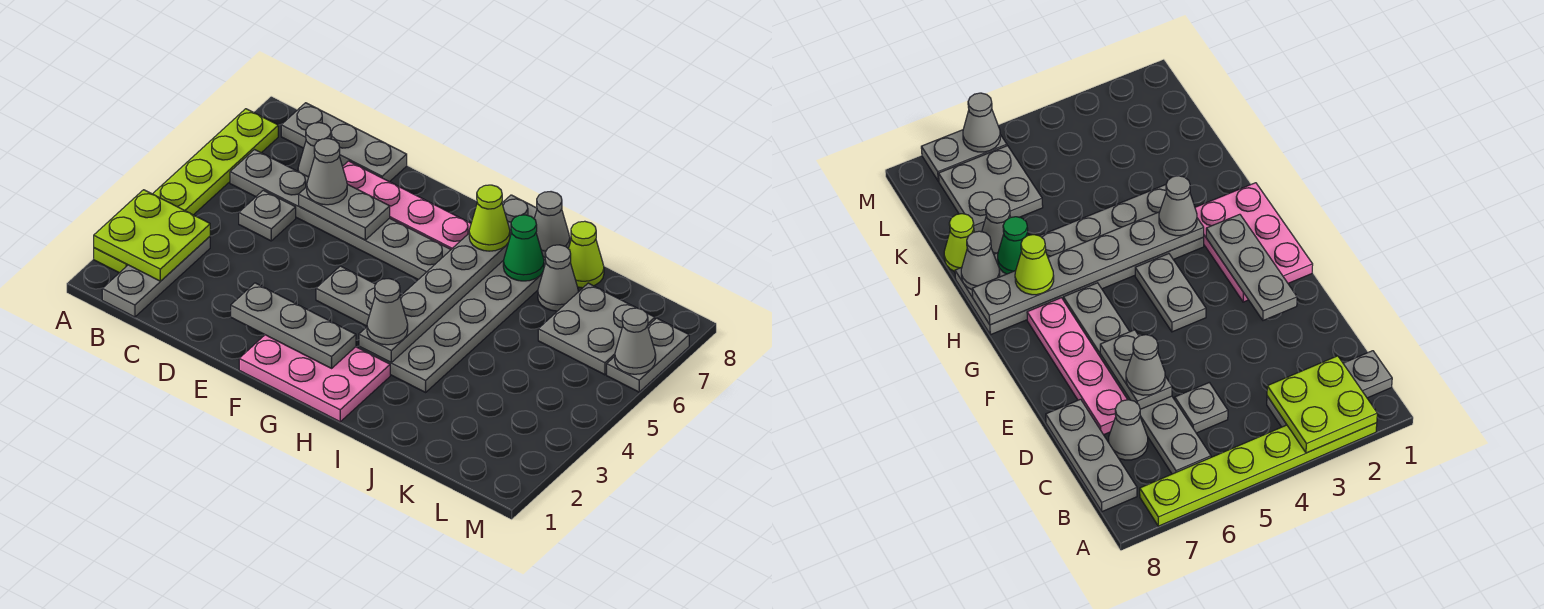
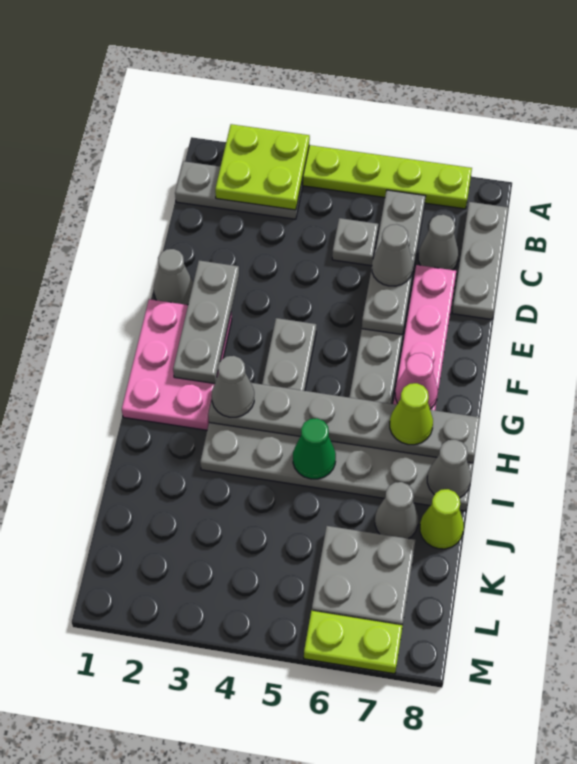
none -> pink cone G7 level 2
green cone I7 level 2 -> green cone I5 level 2
grey plate M6:M7 level 1 -> lime plate M6:M7 level 1
grey cone M6 level 2 -> grey cone E1 level 1

